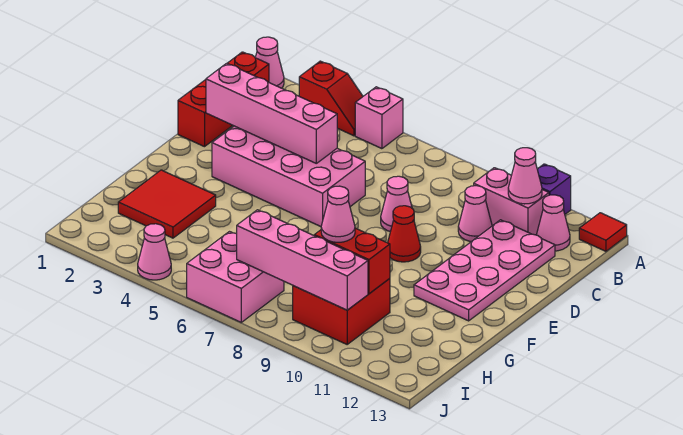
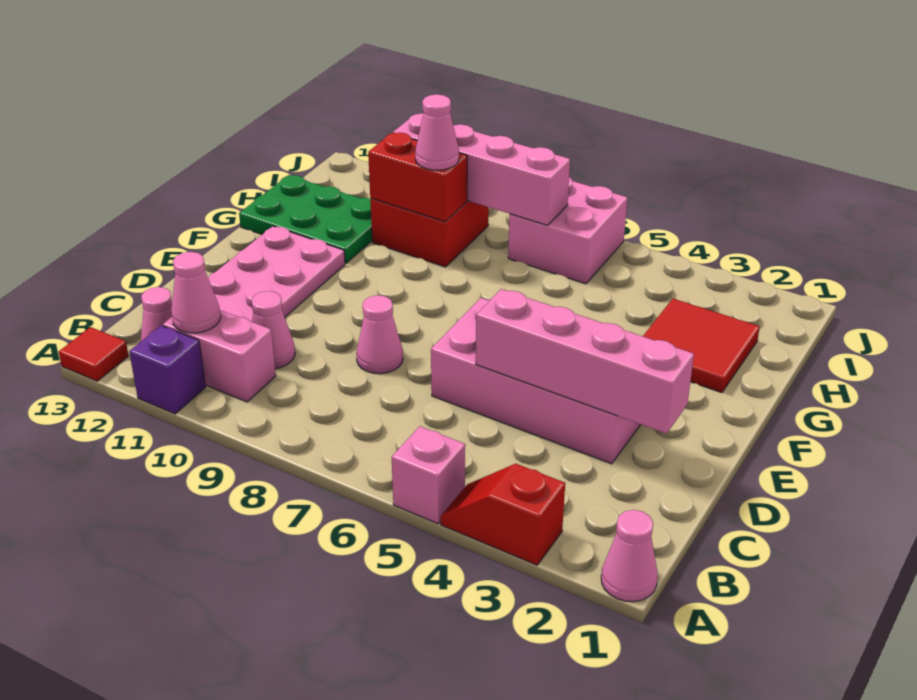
red brick B1:D1 level 1 -> none
red cone E9 level 1 -> none
none -> green plate G11:H13 level 1
pink cone J4 level 1 -> none

